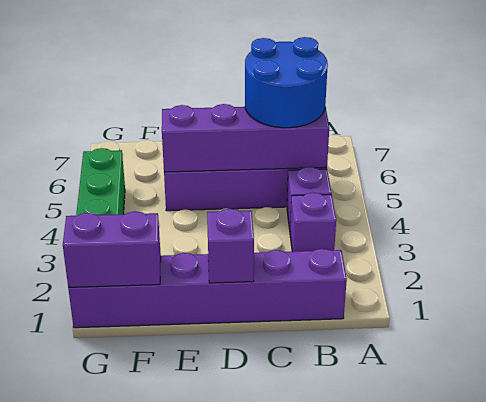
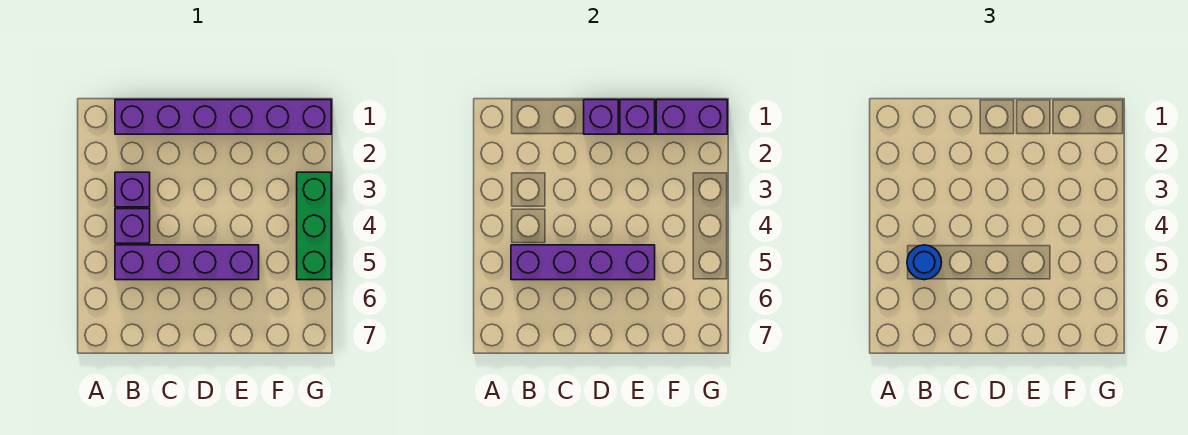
blue round brick B5:C6 level 3 -> blue round brick B5 level 3
none -> purple brick E1 level 2

